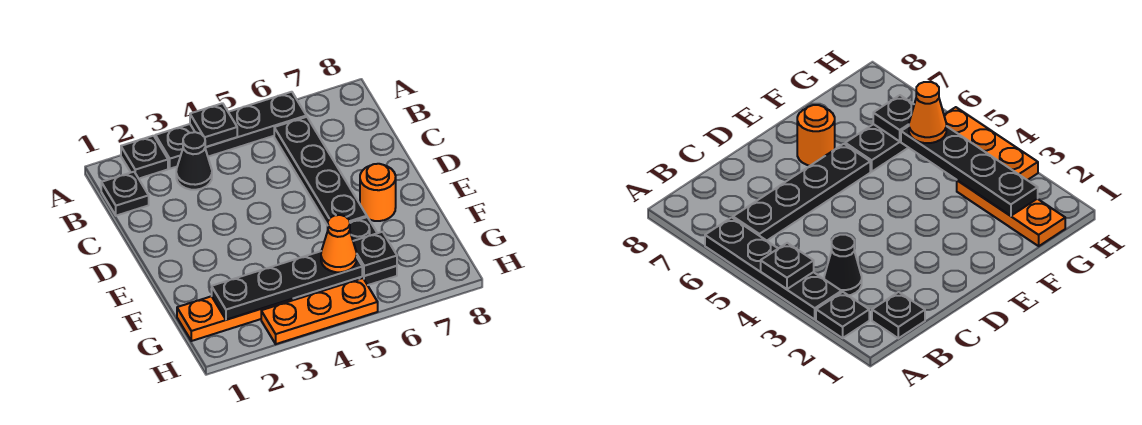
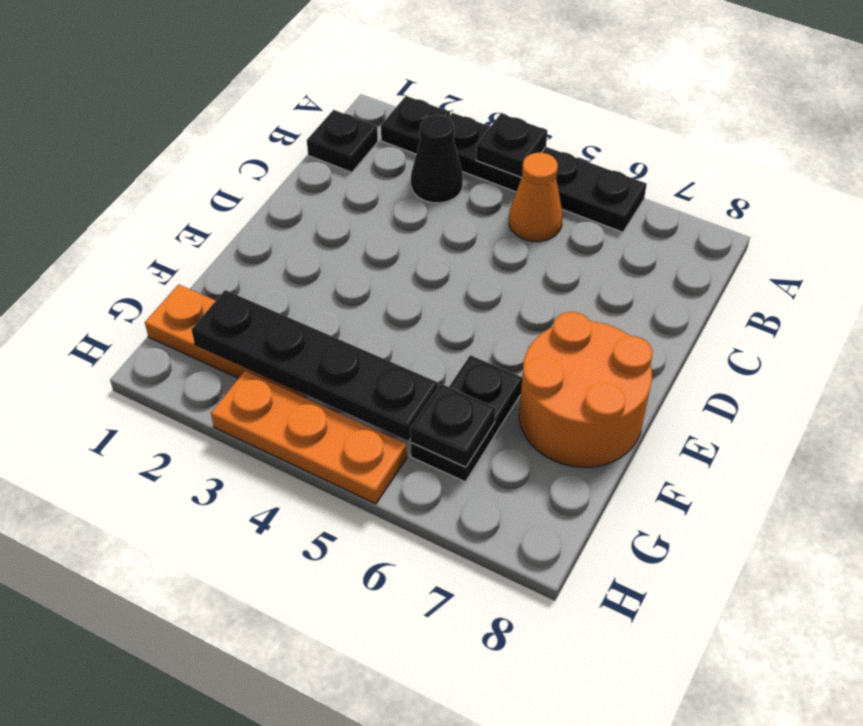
black plate B6:E6 level 1 -> none
orange round brick E7 level 1 -> orange round brick E7:F8 level 1
orange cone G5 level 3 -> orange cone B5 level 1

